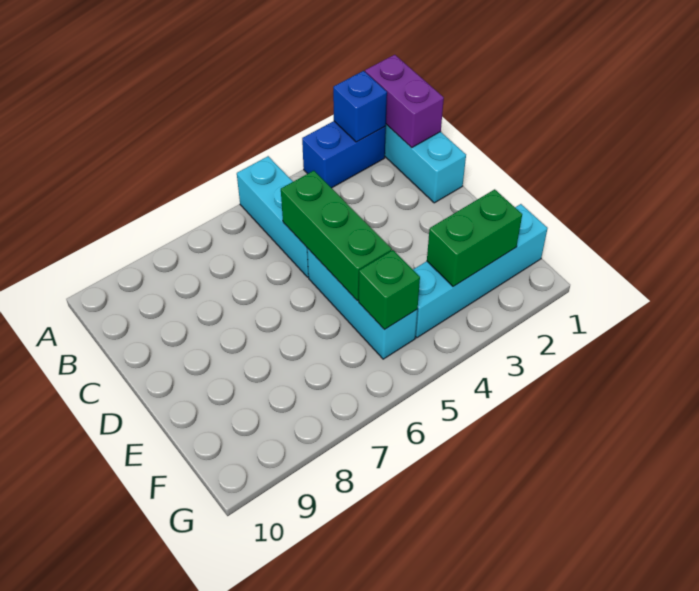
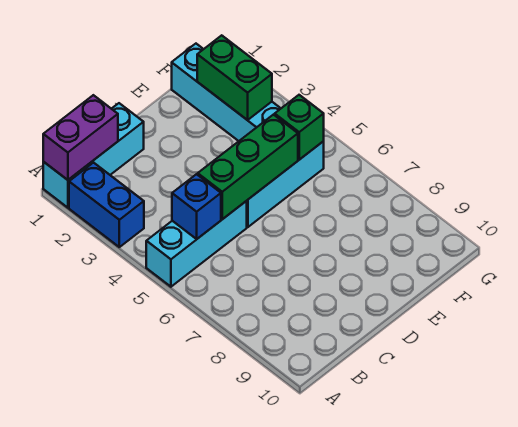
blue brick A2 level 2 -> blue brick B5 level 2

